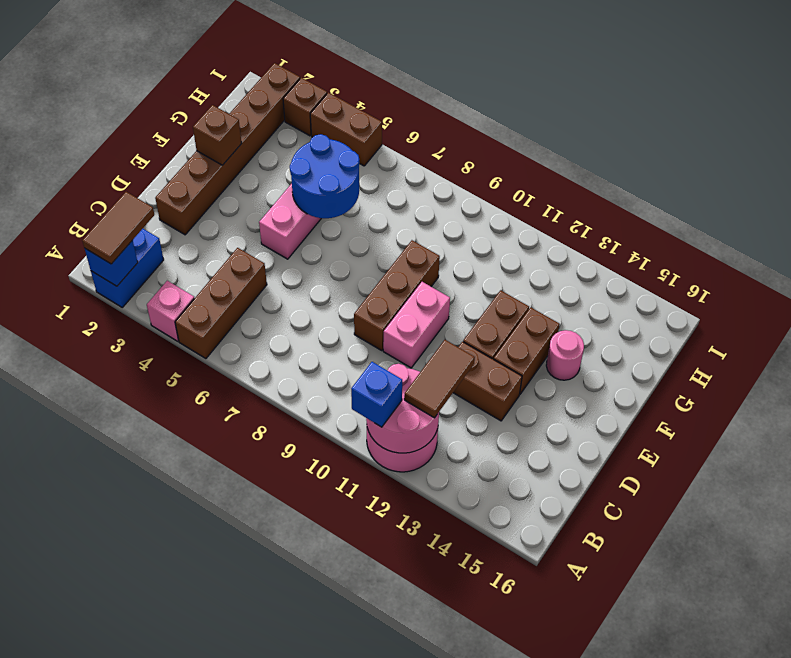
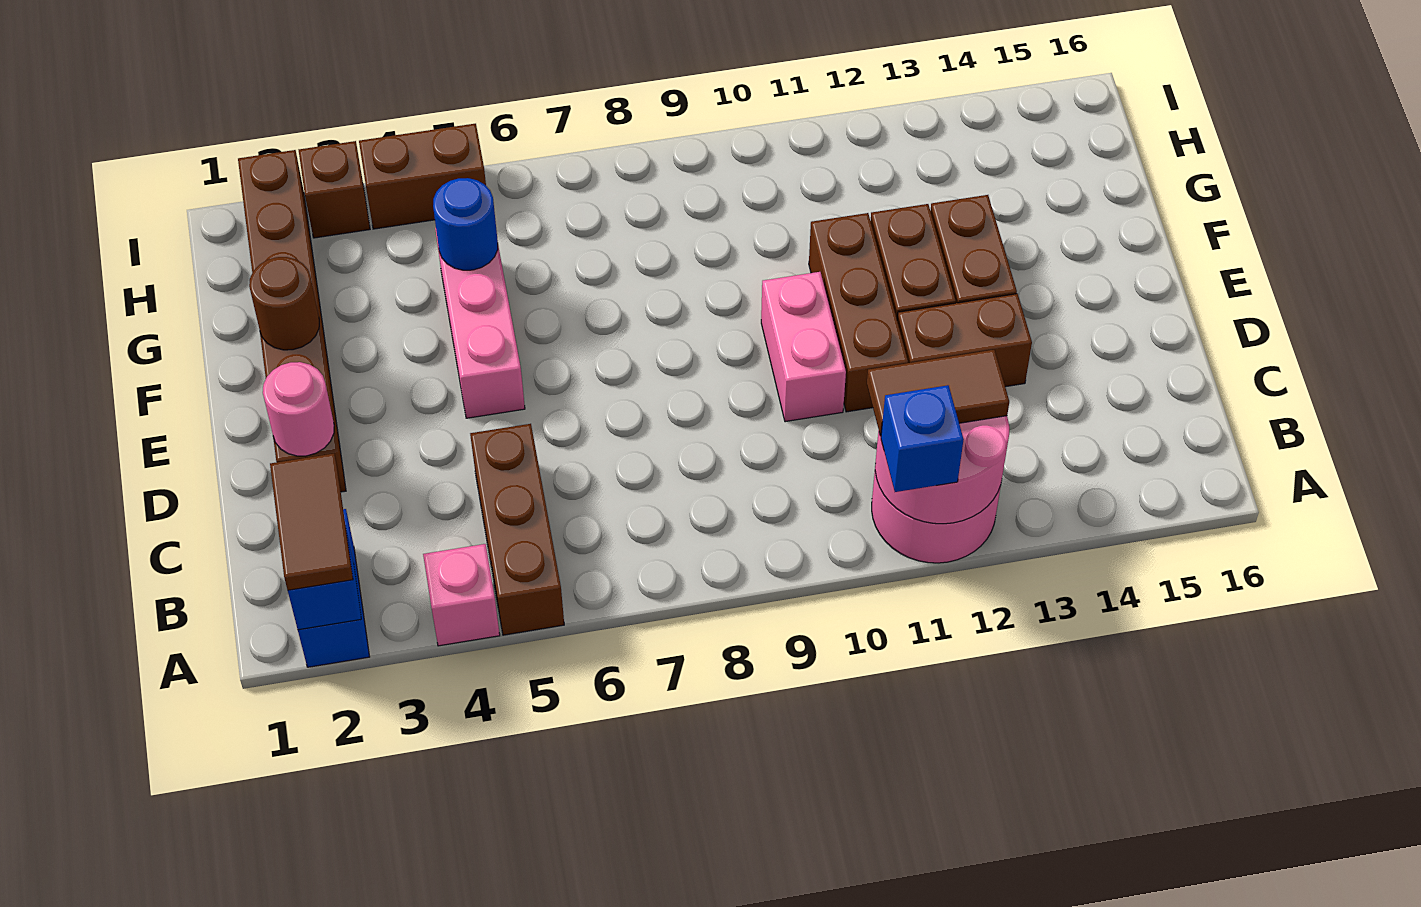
brown tile B12:C12 level 3 -> brown tile B11:B12 level 3
brown brick D9:F9 level 1 -> brown brick D11:F11 level 1
brown brick F2 level 2 -> brown round brick F2 level 2
blue round brick F5:G6 level 2 -> blue round brick G5 level 2
pink round brick F14 level 1 -> pink round brick D2 level 2

